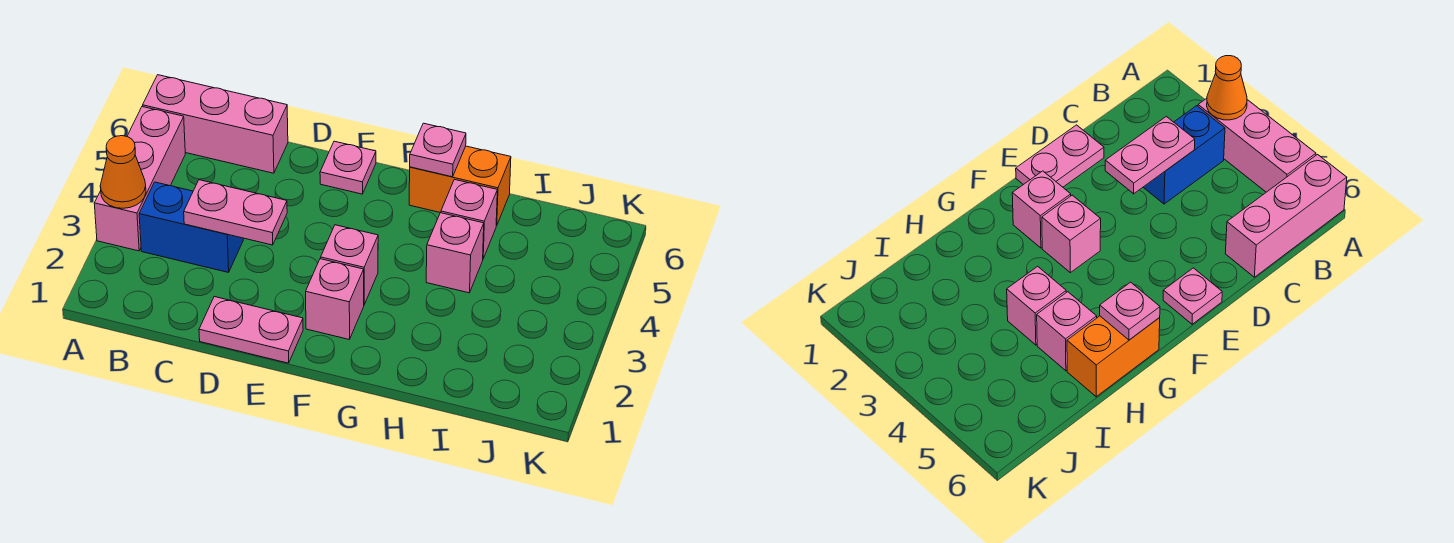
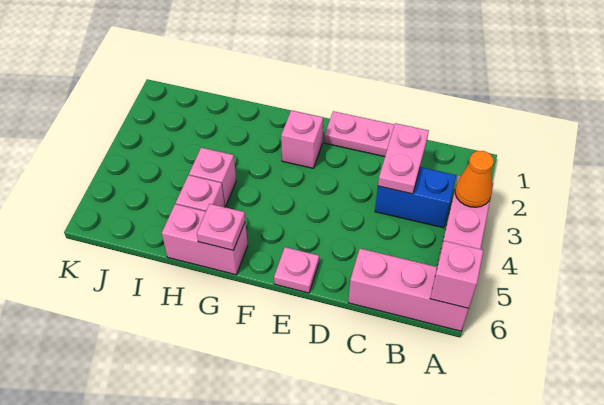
pink plate C3:D3 level 2 -> pink plate C2:C3 level 2
pink brick F3 level 1 -> pink brick A6 level 2
orange brick G6:H6 level 1 -> pink brick G6:H6 level 1

